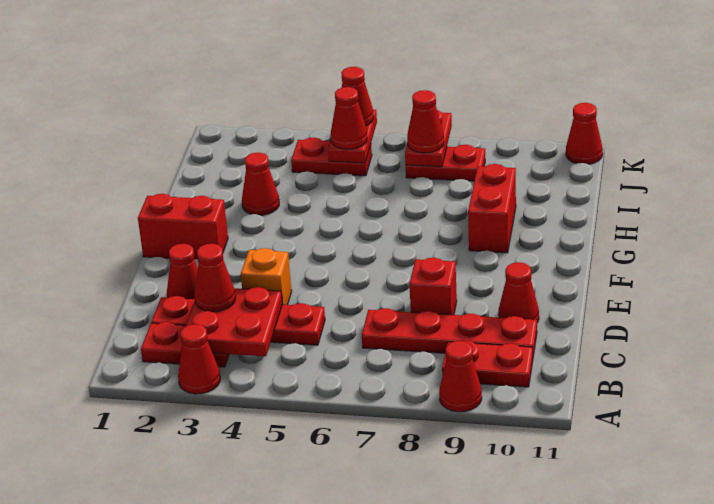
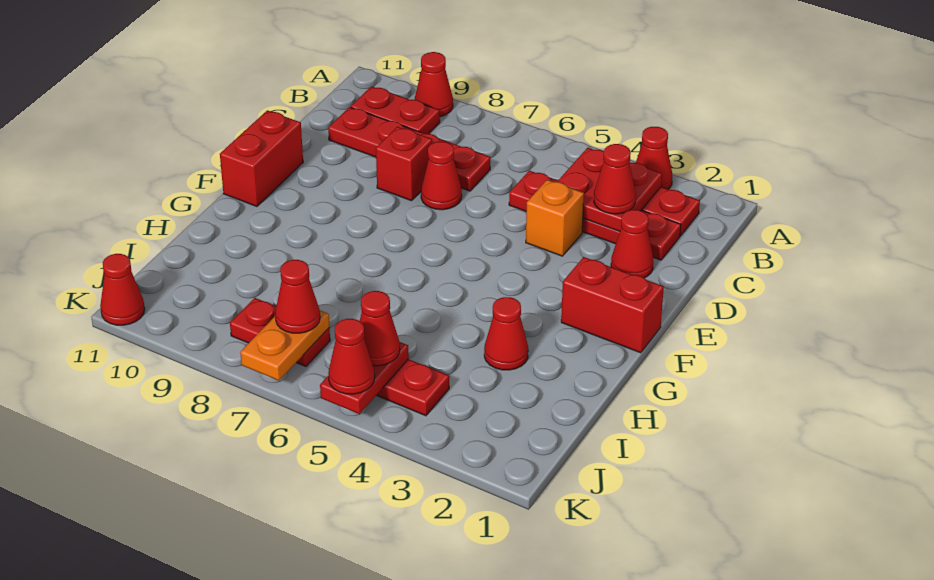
red cone D10 level 1 -> red cone D7 level 1
red brick G9:H9 level 1 -> red brick E11:F11 level 1
red plate J7:K7 level 2 -> orange plate J7:K7 level 2

